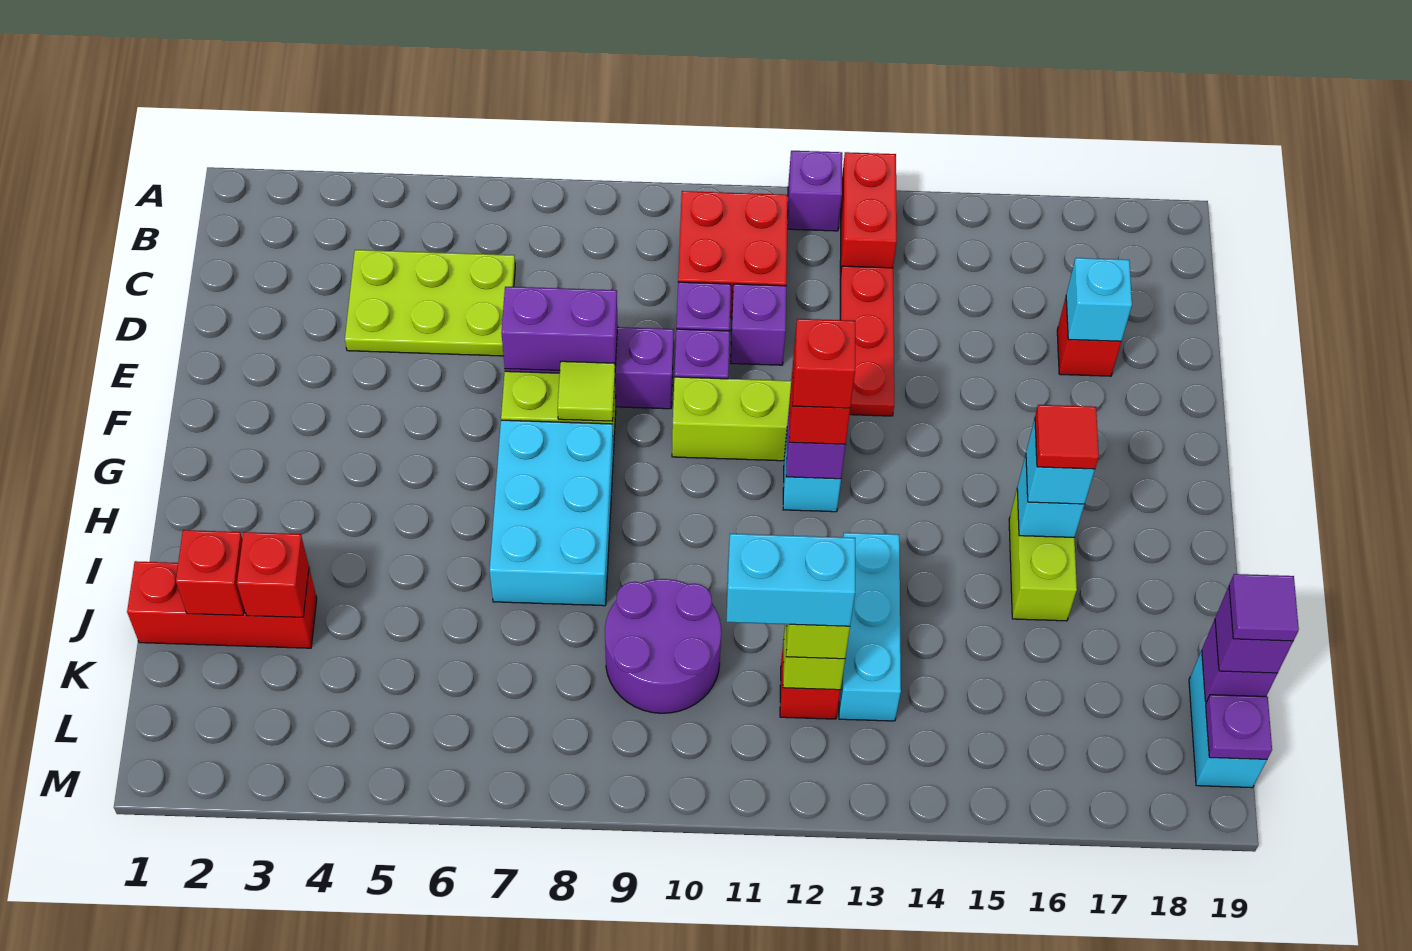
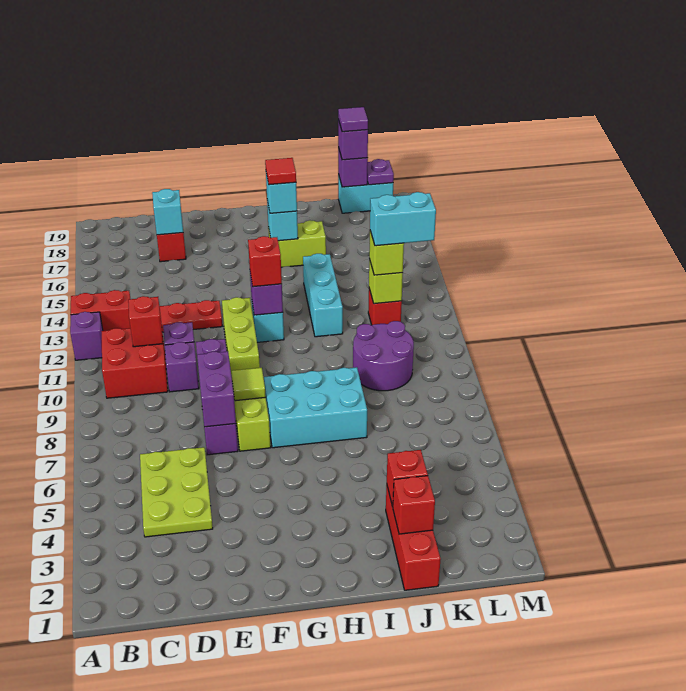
red brick G12 level 4 -> red brick C11 level 2
cyan brick I13:K13 level 1 -> cyan brick I12:I14 level 1
cyan brick K11:K12 level 4 -> cyan brick K12:L12 level 4

